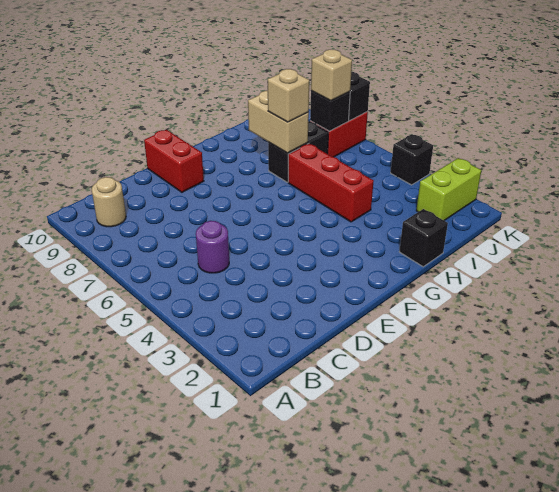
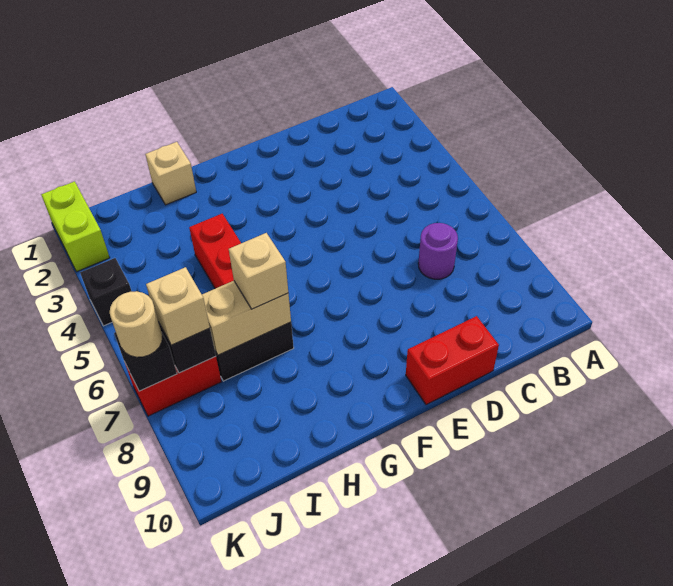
tan round brick B9 level 1 -> tan round brick K7 level 3
purple round brick C5 level 1 -> purple round brick C7 level 1
red brick E9:E10 level 1 -> red brick D10:E10 level 1
black brick H1 level 1 -> tan brick H1 level 1
tan brick H7:H8 level 2 -> tan brick H7:I7 level 2
lime brick J2:K2 level 1 -> lime brick K1:K2 level 1

